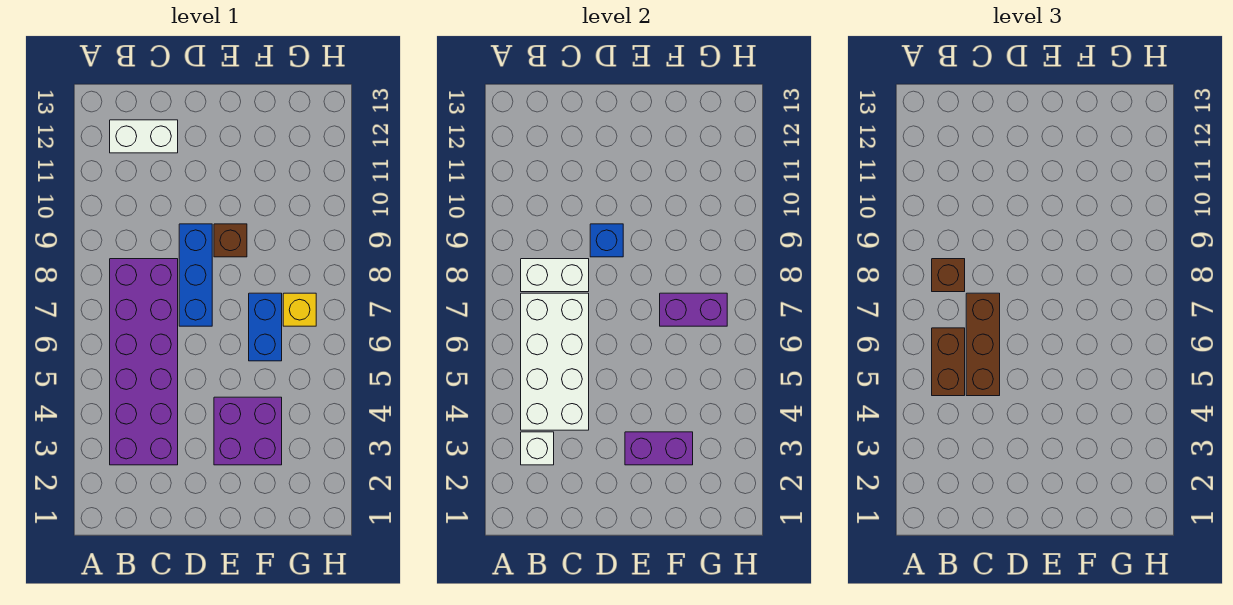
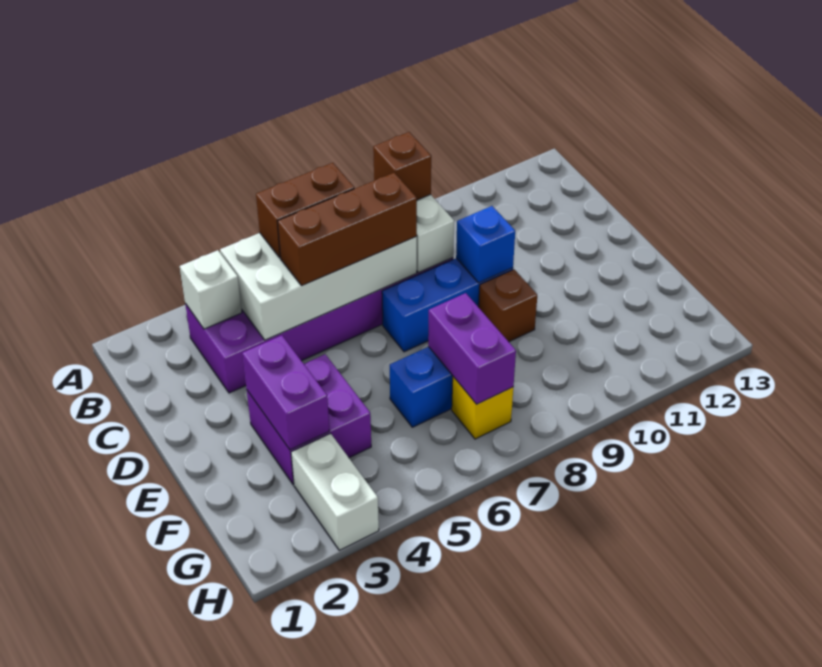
white brick B12:C12 level 1 -> white brick G3:H3 level 1

